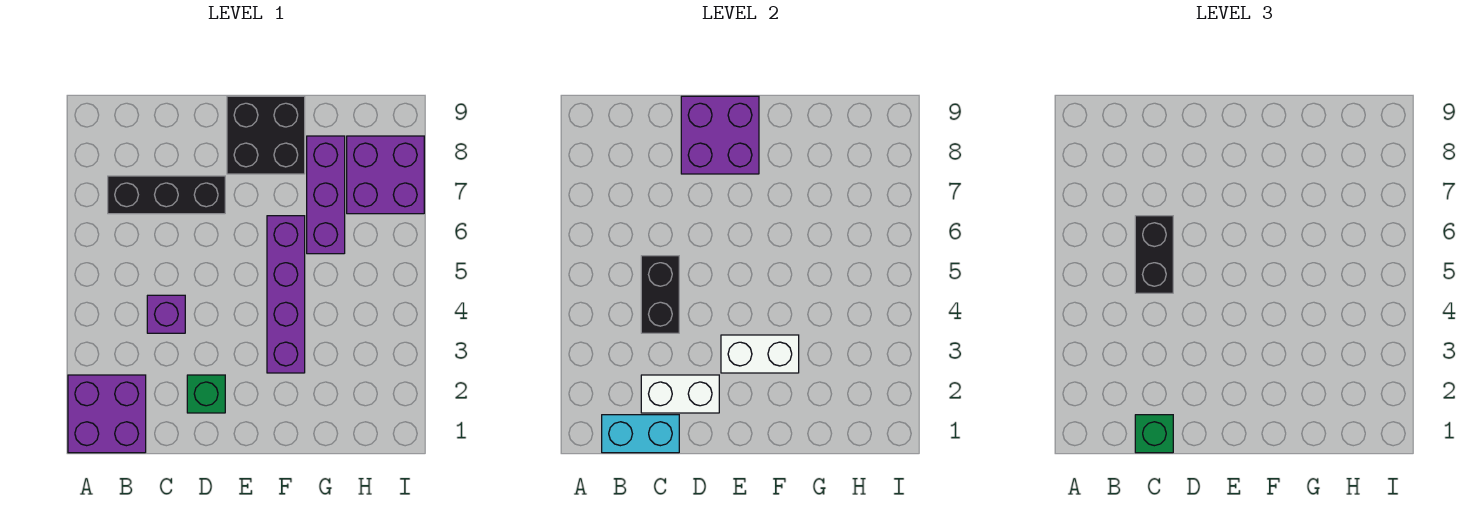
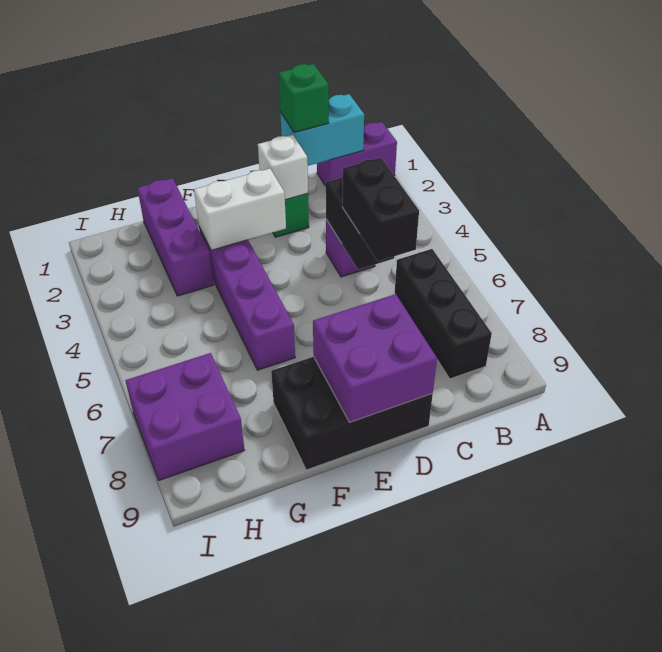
purple brick A1:B2 level 1 -> purple brick A1:B1 level 1
black brick B7:D7 level 1 -> black brick B6:B8 level 1
white brick C2:D2 level 2 -> white brick D2 level 2
black brick E8:F9 level 1 -> black brick D8:F9 level 1
purple brick G6:G8 level 1 -> purple brick G1:G3 level 1

